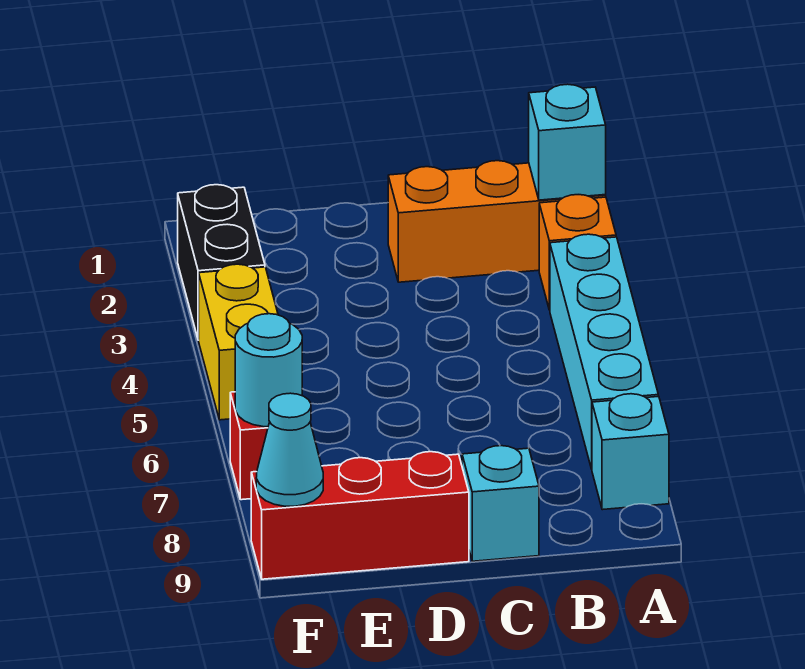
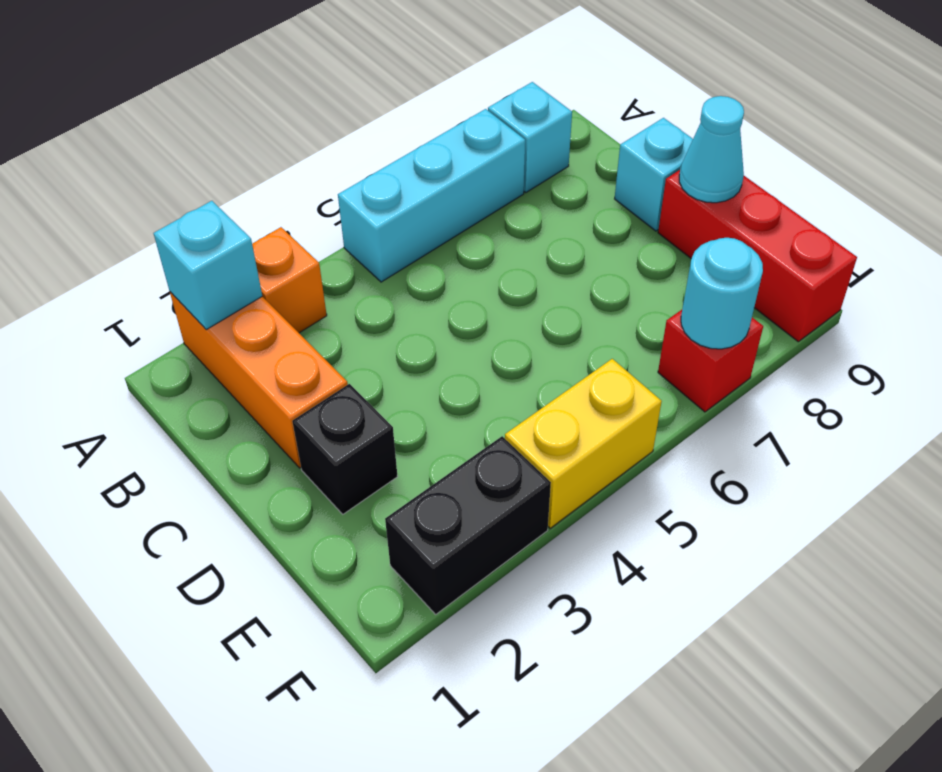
cyan brick A4:A7 level 1 -> cyan brick A5:A7 level 1
none -> black brick D2 level 1
cyan cone F9 level 2 -> cyan cone D9 level 2

